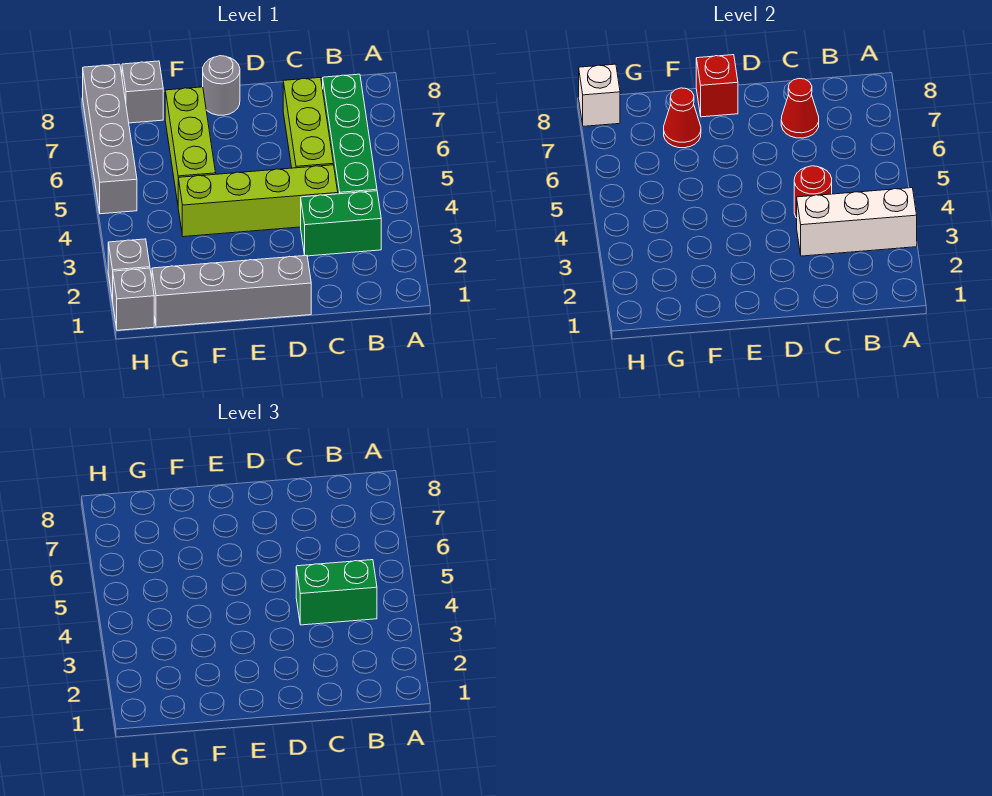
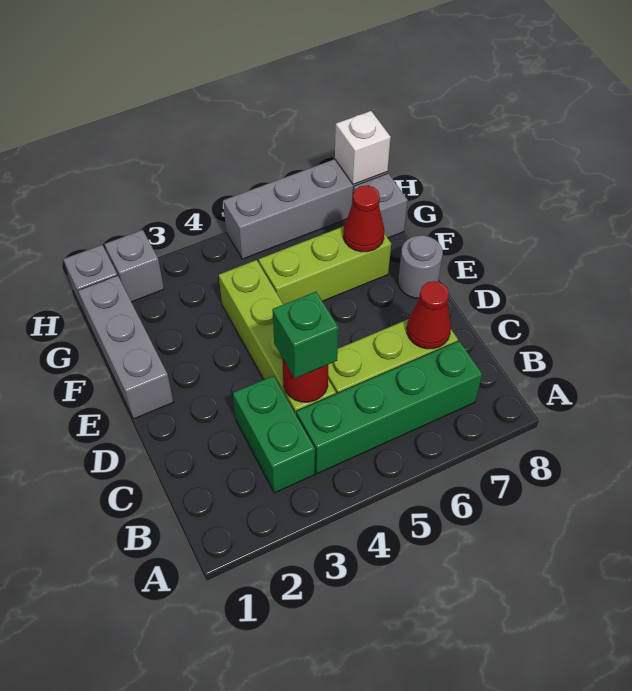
white brick A3:C3 level 2 -> none
green brick B4:C4 level 3 -> green brick C4 level 3
grey brick D1:G1 level 1 -> grey brick E1:G1 level 1
red brick E8 level 2 -> none

